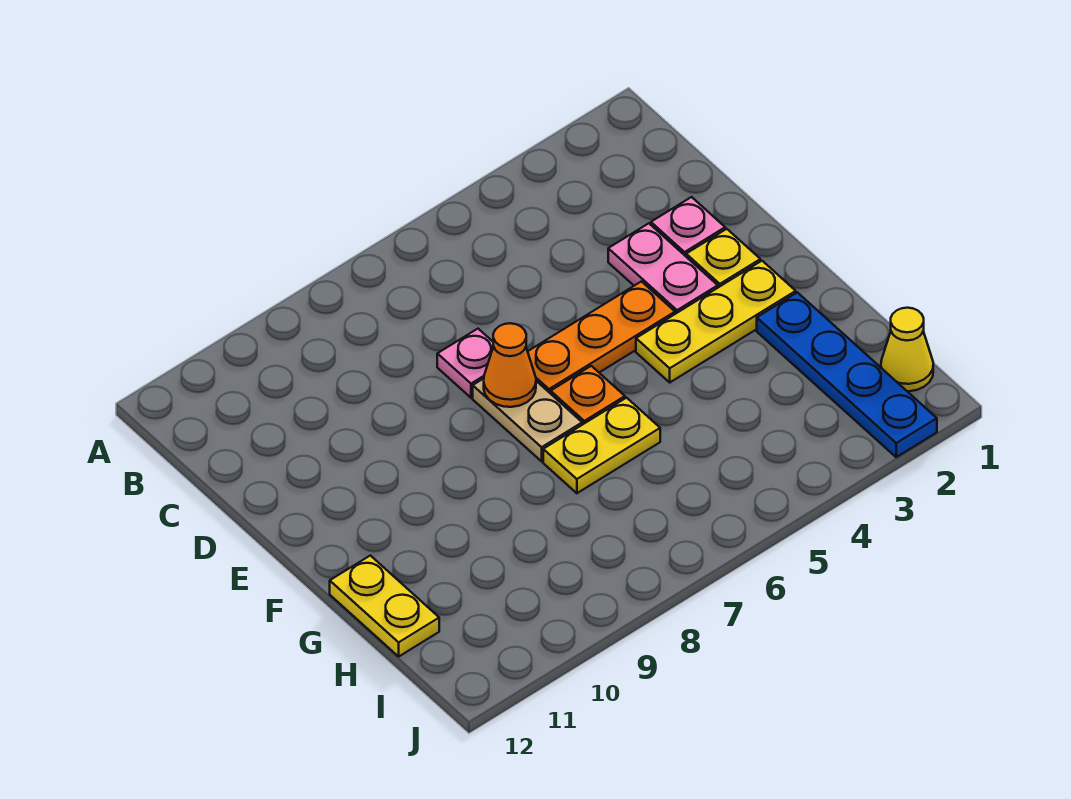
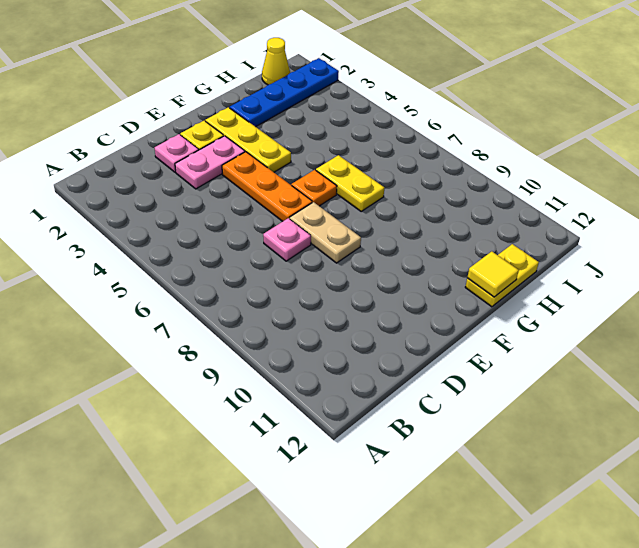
tan plate E7:F7 level 1 -> tan plate E7:E8 level 1
orange cone E7 level 2 -> none
none -> yellow tile G12 level 2

